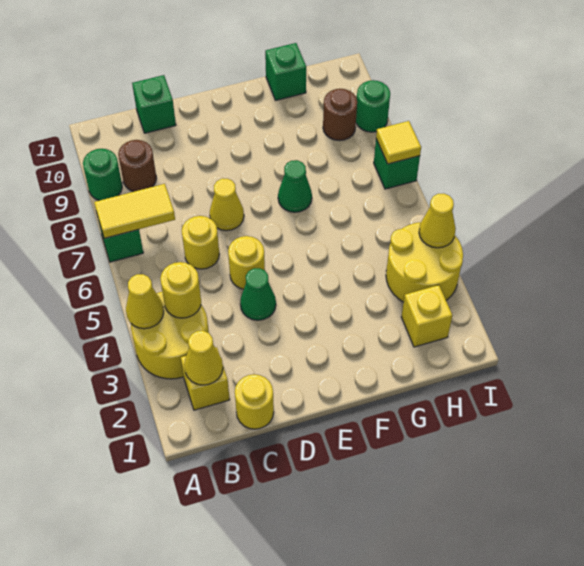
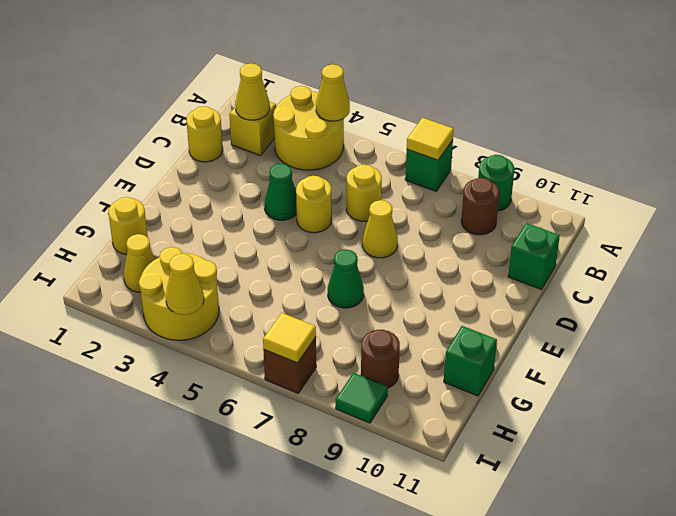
yellow tile A7:B7 level 2 -> yellow tile A7 level 2
yellow round brick B4 level 2 -> yellow round brick G1 level 1
yellow brick H2 level 1 -> yellow cone H2 level 1
green brick I7 level 1 -> brown brick I7 level 1
green round brick I9 level 1 -> green tile I9 level 1

